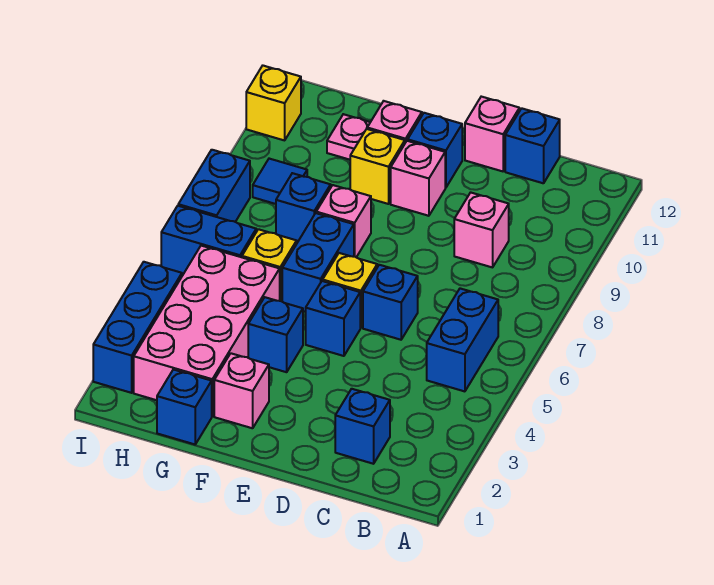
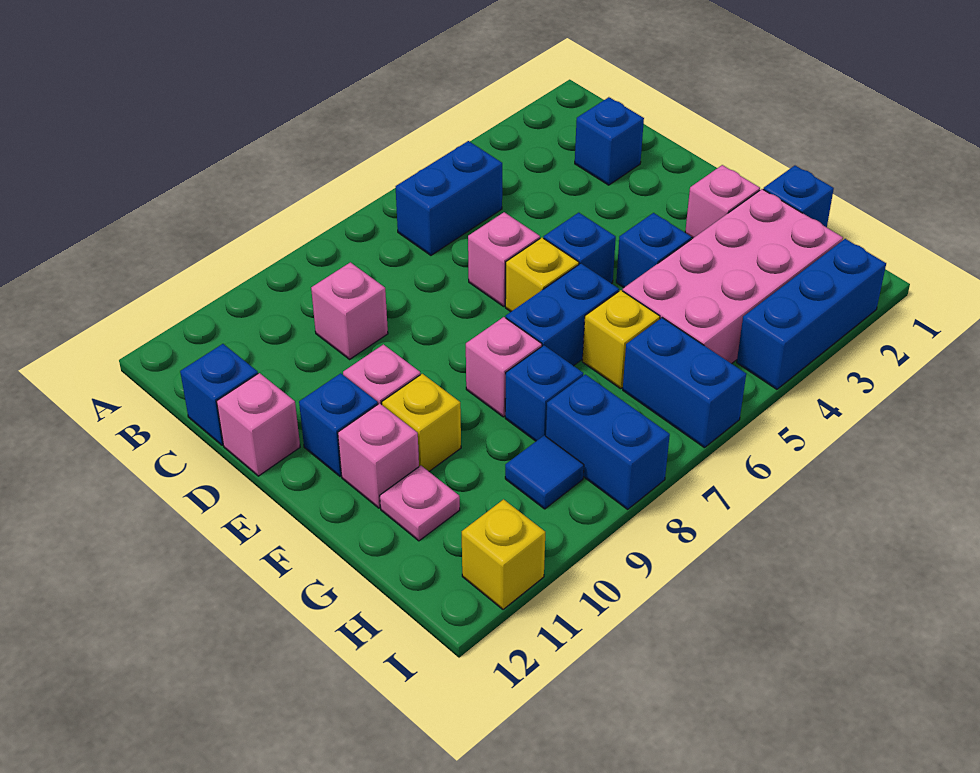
blue brick D6 level 1 -> pink brick D6 level 1
blue brick I7:I8 level 1 -> blue brick H8:I8 level 1

